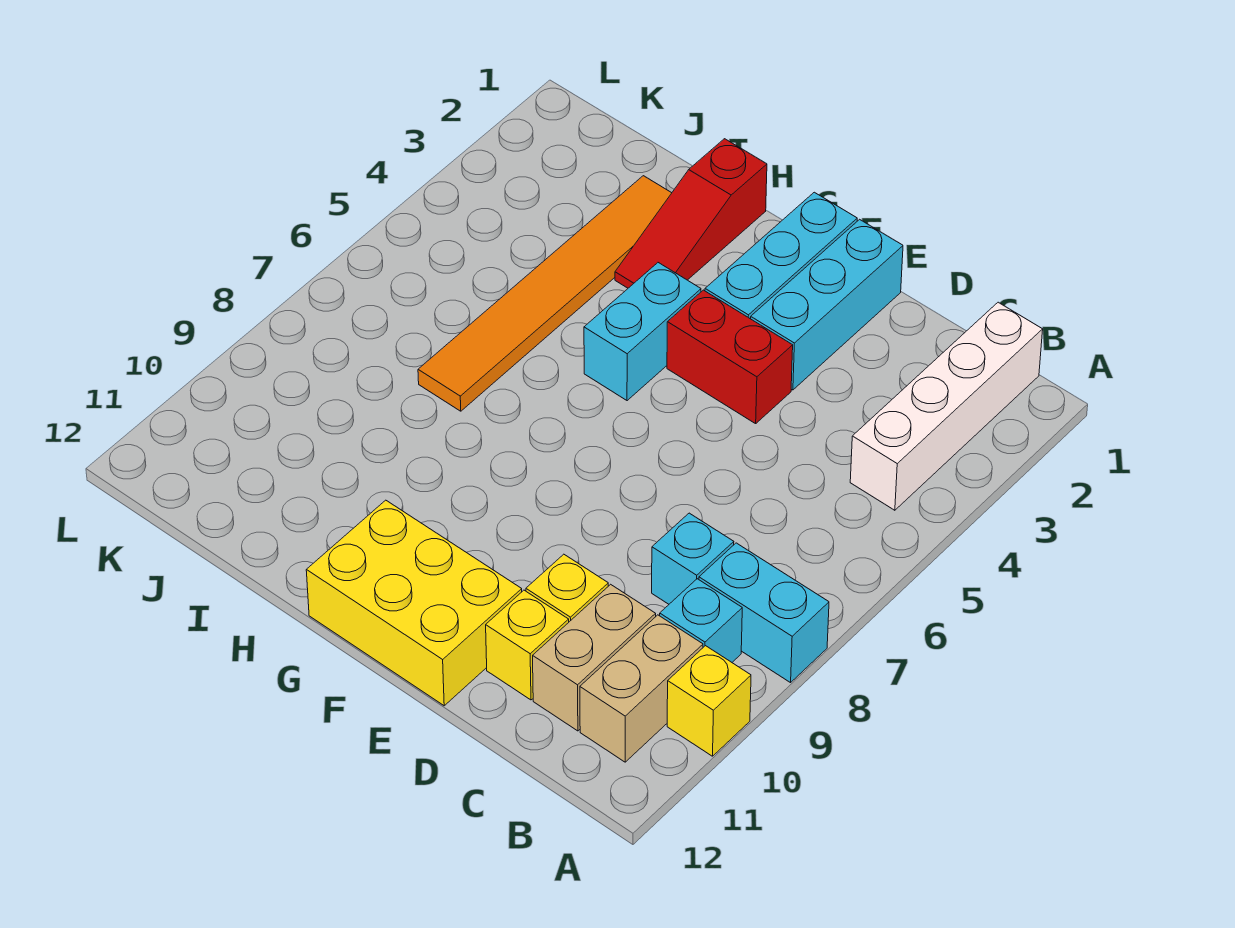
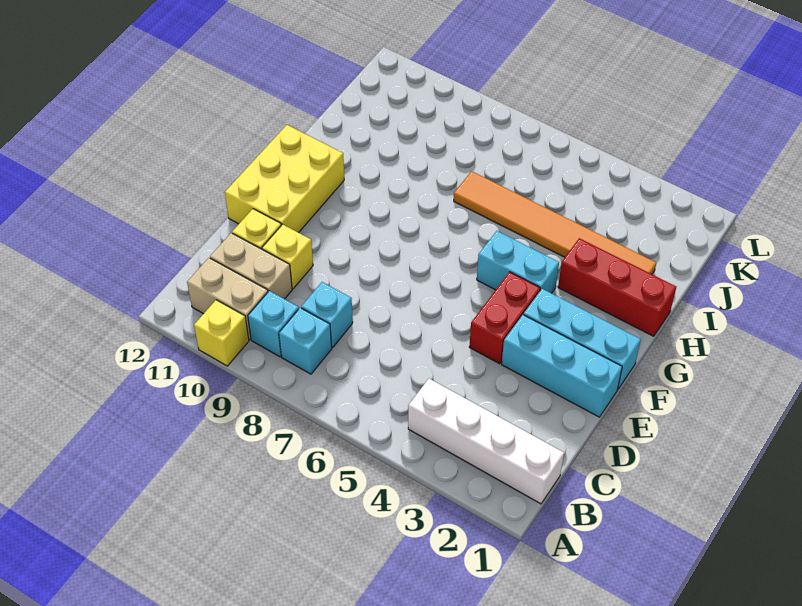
cyan brick A8:B8 level 1 -> cyan brick B8 level 1
red slope H1:H3 level 1 top 1 -> red brick H1:H3 level 1

